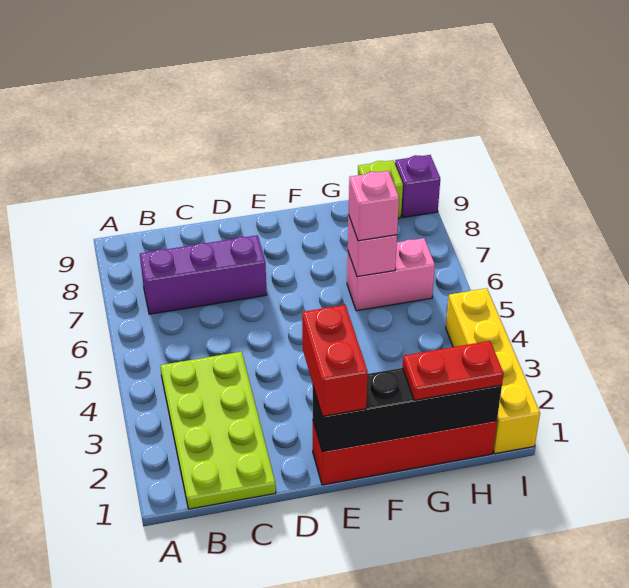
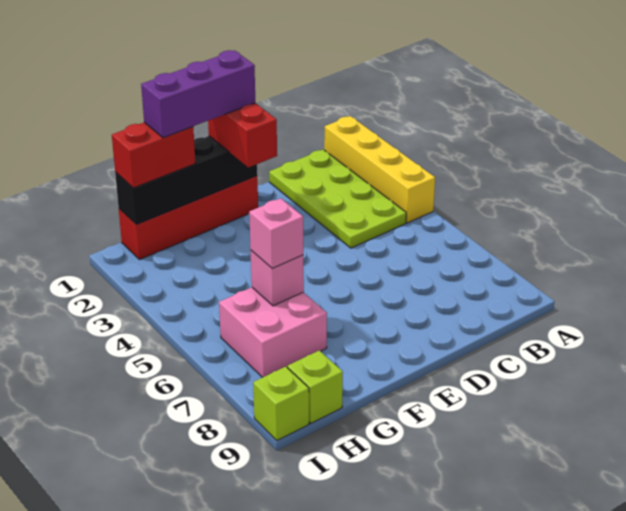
purple brick B7:D7 level 1 -> purple brick E1:G1 level 4
red plate G1:H1 level 3 -> red brick G1:H1 level 3
pink brick G6:H6 level 1 -> pink brick G6:H7 level 1
yellow brick I1:I4 level 1 -> yellow brick A1:A4 level 1
purple brick I9 level 1 -> lime brick I9 level 1

